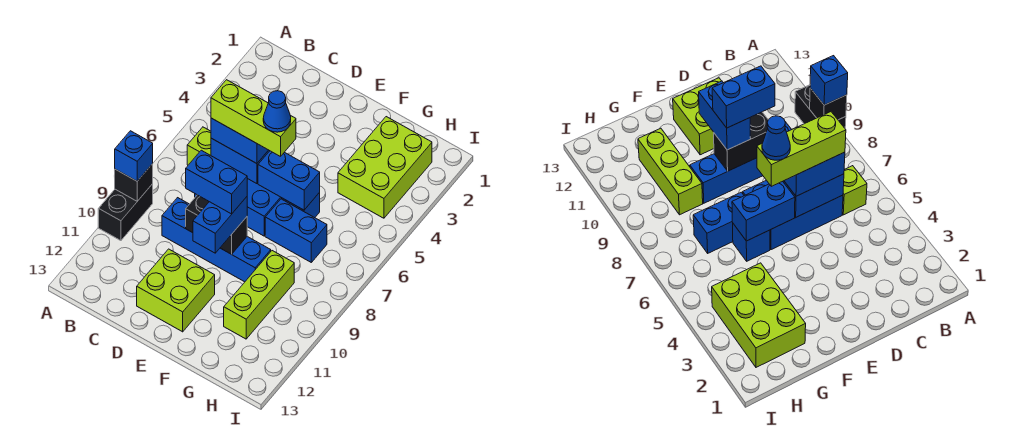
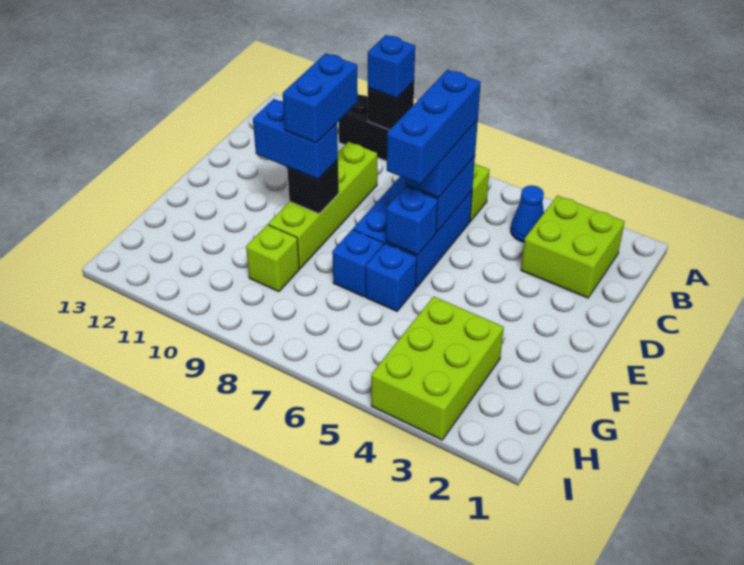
lime brick C6:E6 level 4 -> blue brick C6:E6 level 4
blue brick C9:F9 level 1 -> lime brick C9:F9 level 1
black brick D9:E9 level 2 -> black brick E9 level 2
lime brick D11:E12 level 1 -> lime brick B2:C3 level 1
blue brick E6:F6 level 2 -> blue brick E6 level 2
blue cone E6 level 5 -> blue cone B4 level 1
blue brick F7:G7 level 1 -> blue brick F7 level 1
lime brick G2:H4 level 1 -> lime brick G3:I4 level 1
lime brick G9:G11 level 1 -> lime brick G9 level 1

